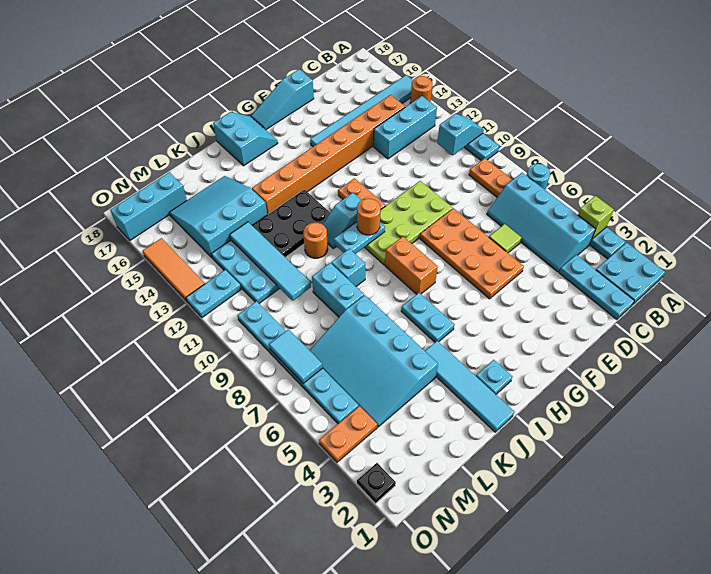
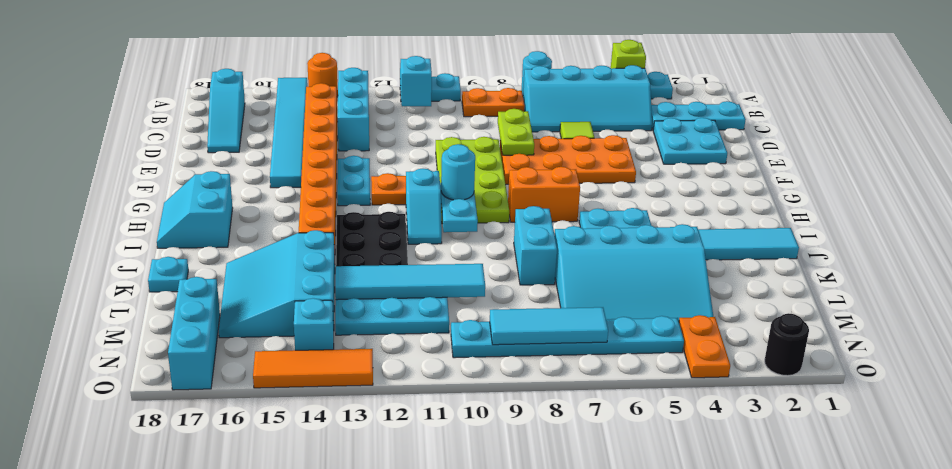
cyan plate A1:B2 level 1 -> cyan plate D2:E3 level 1
none -> lime plate D8:E8 level 2
cyan slope E18:G18 level 1 top E -> cyan slope B17:D17 level 1 top B
orange round brick H10 level 3 -> cyan round brick H10 level 3
cyan slope H17:I18 level 1 top I -> cyan slope H17:I18 level 1 top 17
cyan plate I2 level 1 -> cyan plate K18 level 1
cyan brick J9 level 1 -> cyan brick N14 level 1
orange round brick J11 level 1 -> none
cyan brick K8:K9 level 1 -> cyan brick J8:K8 level 1
cyan tile N7:N8 level 2 -> cyan tile N7:N9 level 2
cyan plate N12:O12 level 1 -> cyan plate F13:G13 level 1
black plate O2 level 1 -> black round brick O2 level 1

